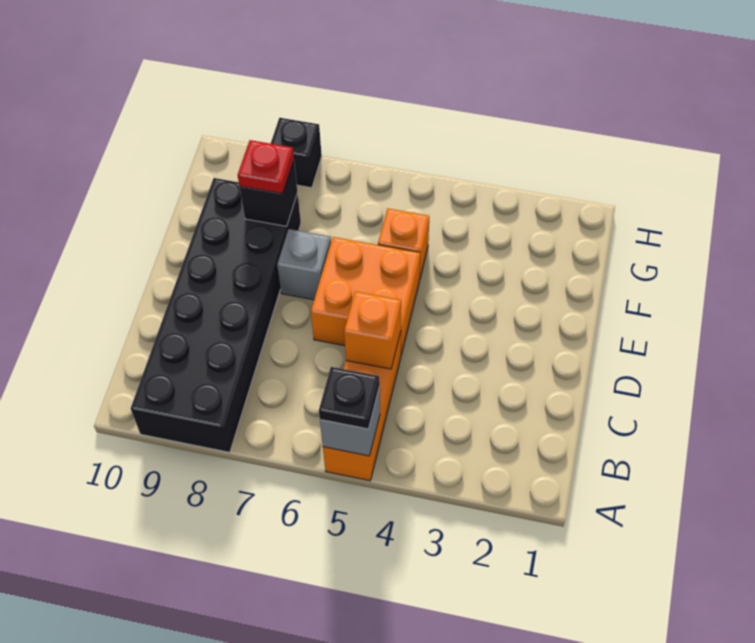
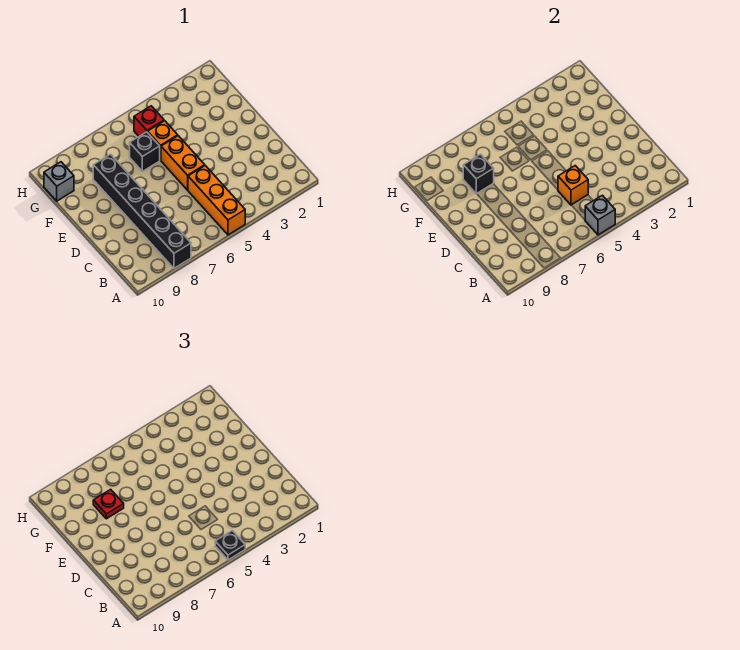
black brick A8:F9 level 1 -> black brick A8:F8 level 1
orange brick D5:E6 level 1 -> orange brick D5:E5 level 1
grey brick E7 level 1 -> grey brick G10 level 1
none -> red brick G5 level 1
black brick H8 level 1 -> black brick F6 level 1

